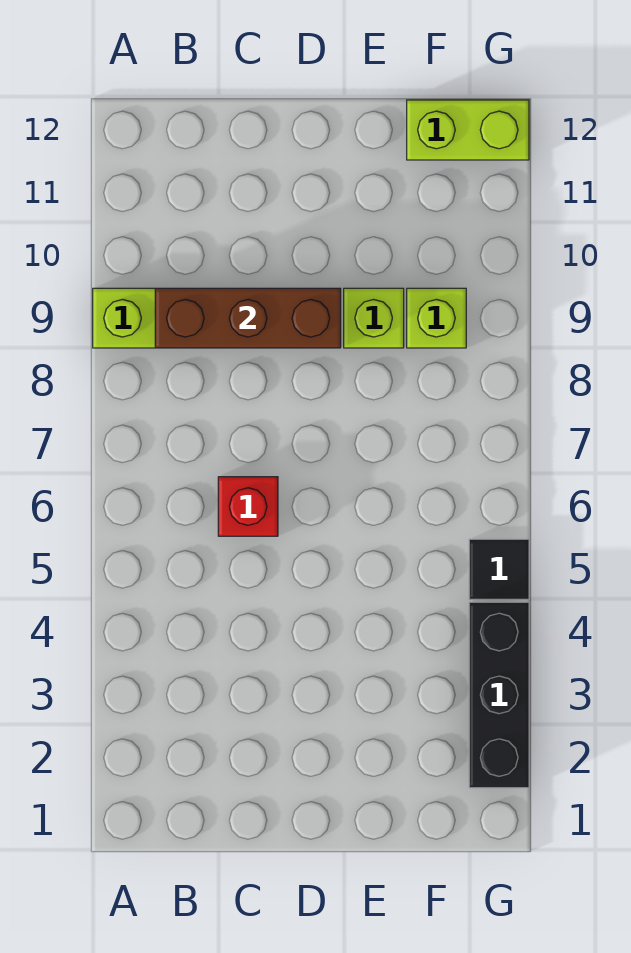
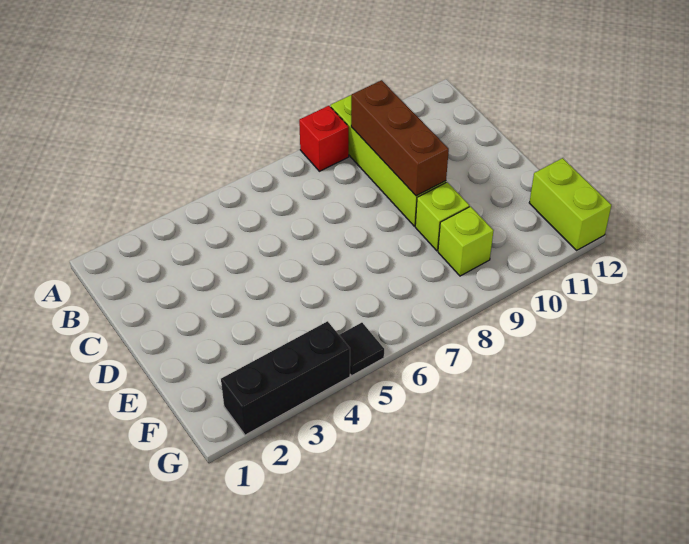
red brick C6 level 1 -> red brick A8 level 1

